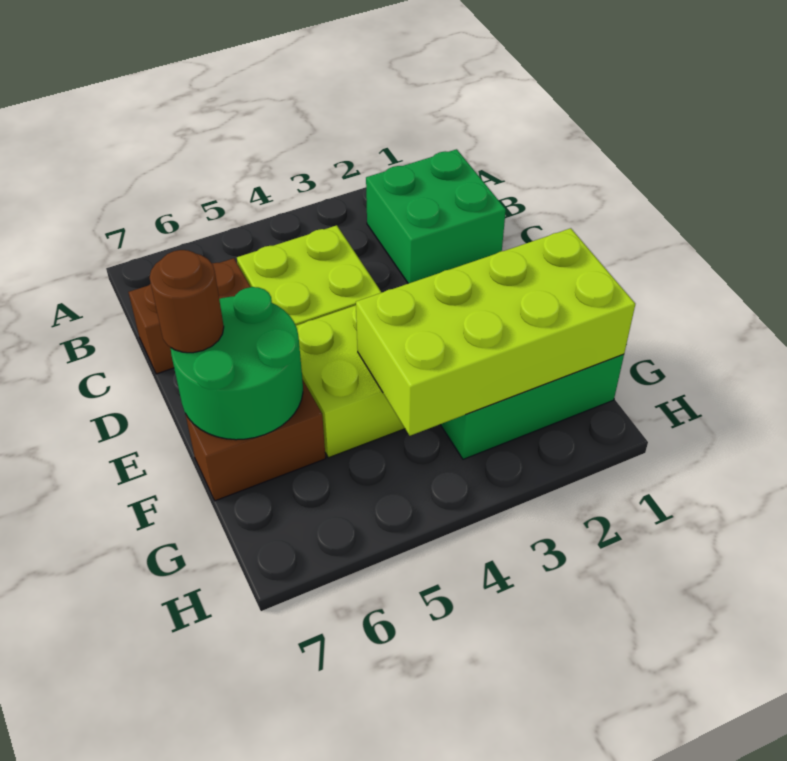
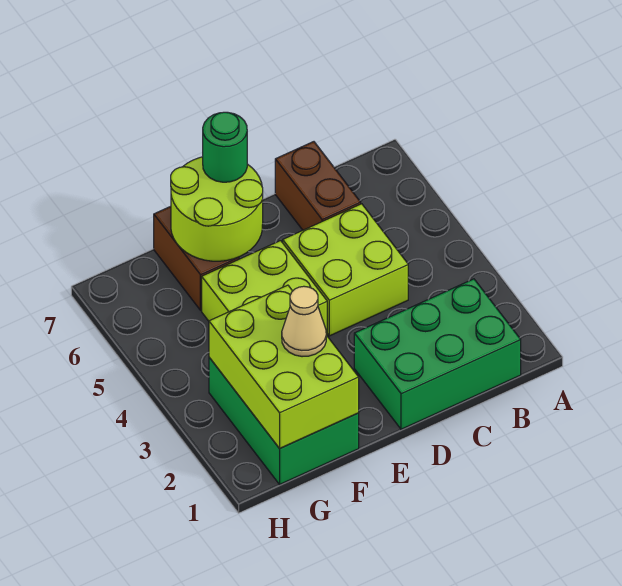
green brick B1:C2 level 1 -> green brick B1:D2 level 1
green round brick E6:F7 level 2 -> lime round brick E6:F7 level 2
brown round brick E7 level 3 -> green round brick E7 level 3
lime brick F1:G4 level 2 -> lime brick F1:G3 level 2
none -> tan cone F2 level 3

